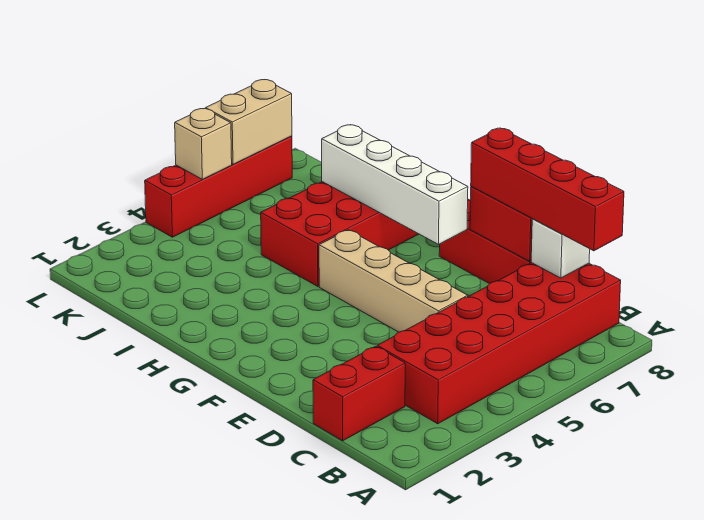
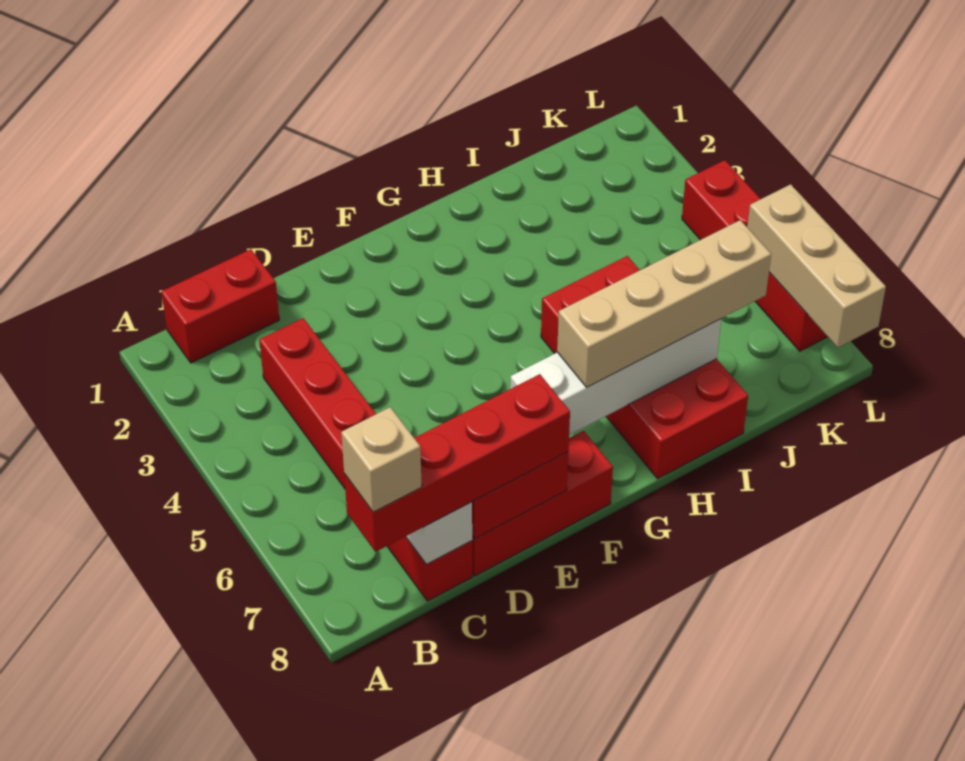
red brick B3:C8 level 1 -> red brick C3:C8 level 1
red brick C1:C2 level 1 -> red brick B1:C1 level 1
tan brick D5:G5 level 1 -> tan brick G7:J7 level 3
tan brick L5 level 2 -> tan brick B8 level 4
tan brick L6:L7 level 2 -> tan brick L6:L8 level 2

